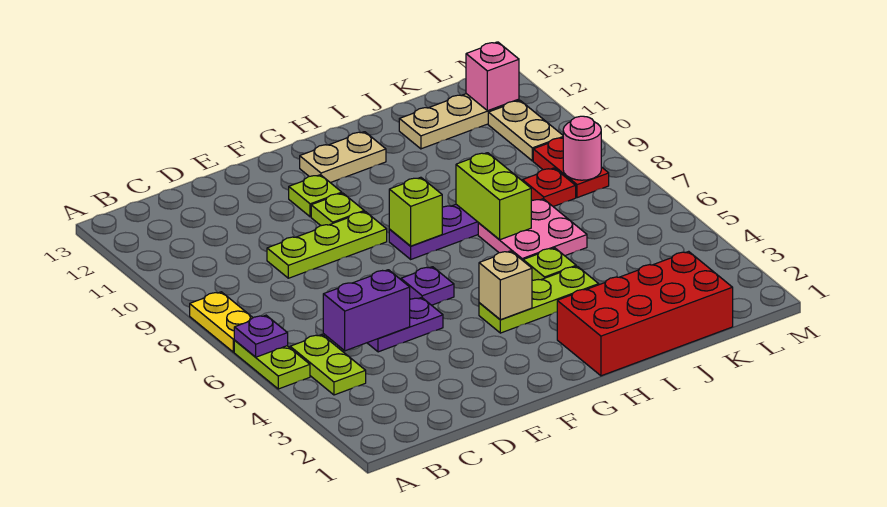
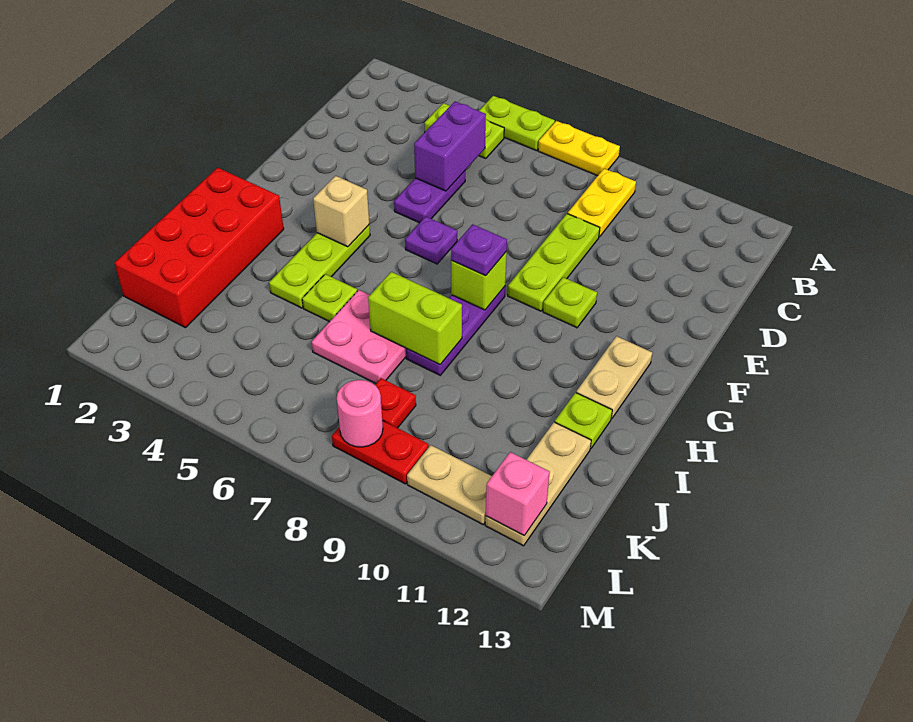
purple plate A6 level 2 -> purple plate G8 level 3
none -> yellow plate B9:C9 level 1
lime plate F11 level 1 -> lime plate I12 level 1

